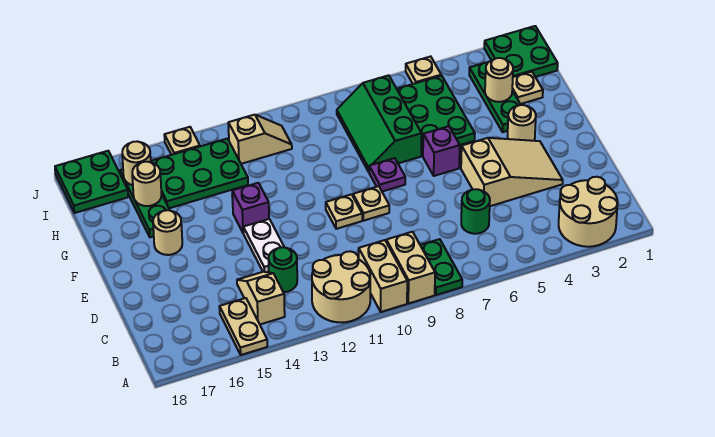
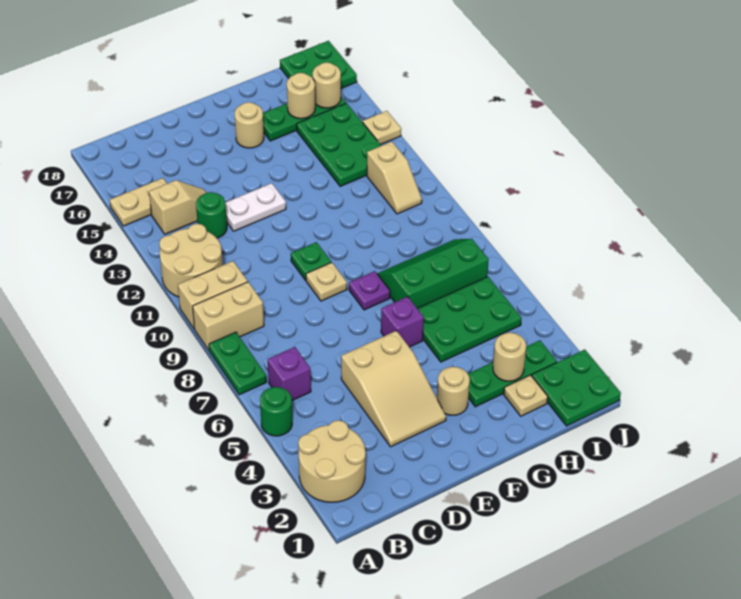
green plate A8:B8 level 1 -> green plate A7:A8 level 1
green round brick C6 level 1 -> green round brick A5 level 1
tan plate E10 level 1 -> green plate E10 level 1
purple brick F13 level 1 -> purple brick B6 level 1
tan plate J5 level 1 -> none

